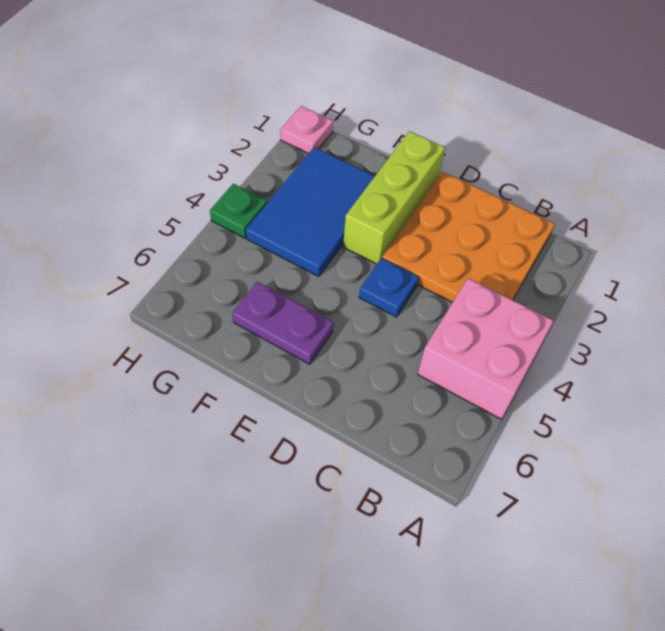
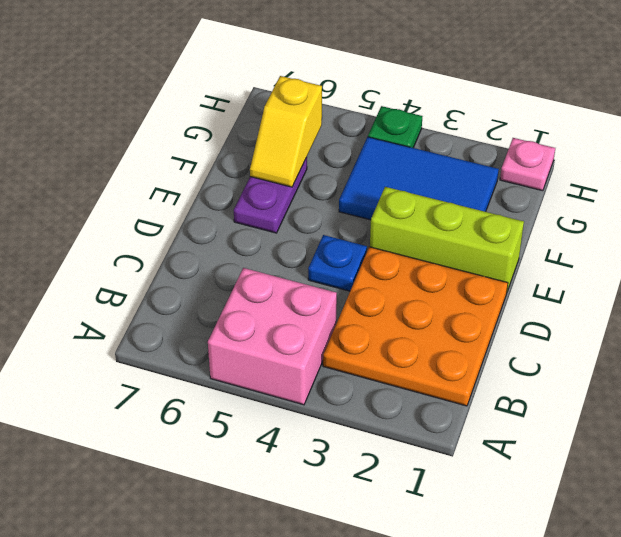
none -> yellow slope F6:G6 level 2 top G

